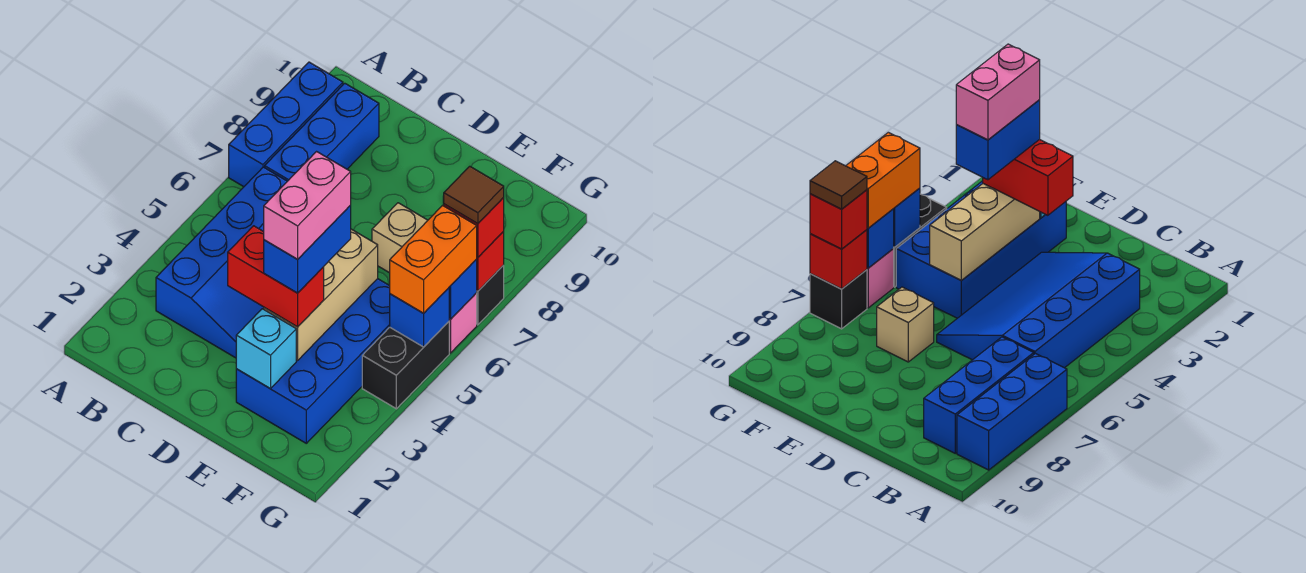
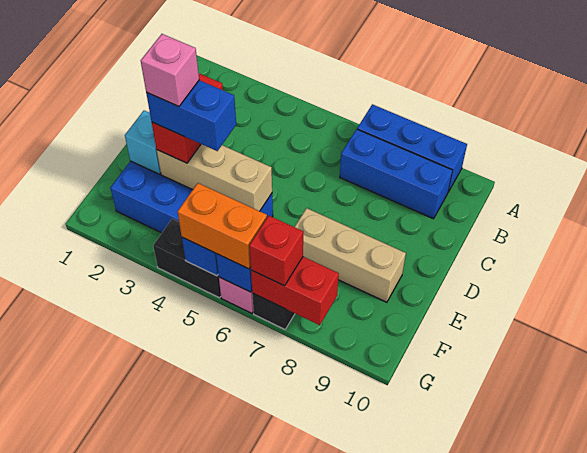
blue slope B3:D6 level 1 top B -> none
pink brick E3:E4 level 5 -> pink brick E3 level 5
tan brick E7 level 1 -> tan brick E7:E9 level 1
red brick G7 level 2 -> red brick G7:G8 level 2
brown tile G7 level 4 -> none

